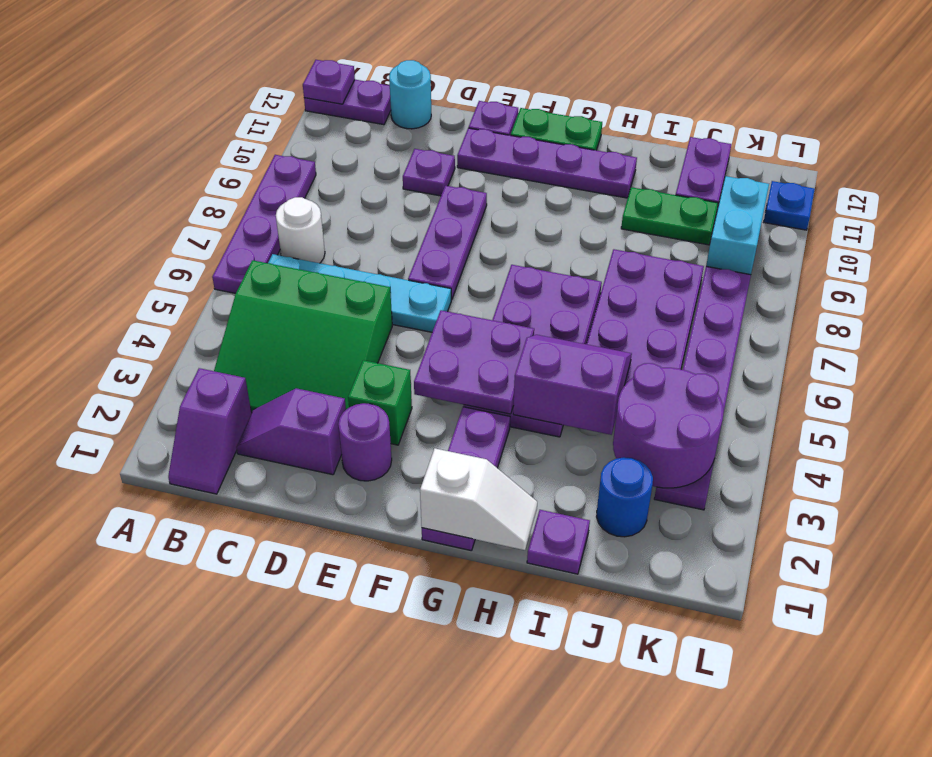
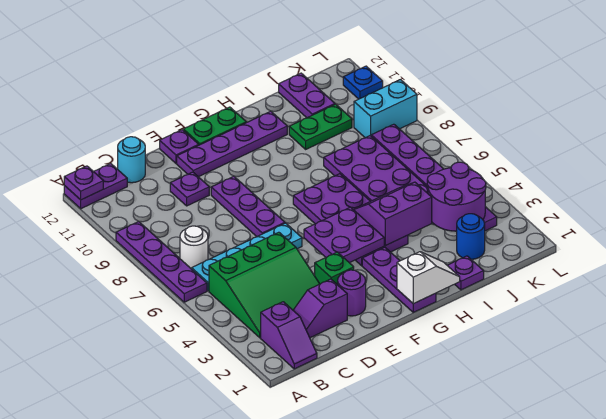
cyan brick K9:K10 level 1 -> cyan brick K9:L9 level 1

